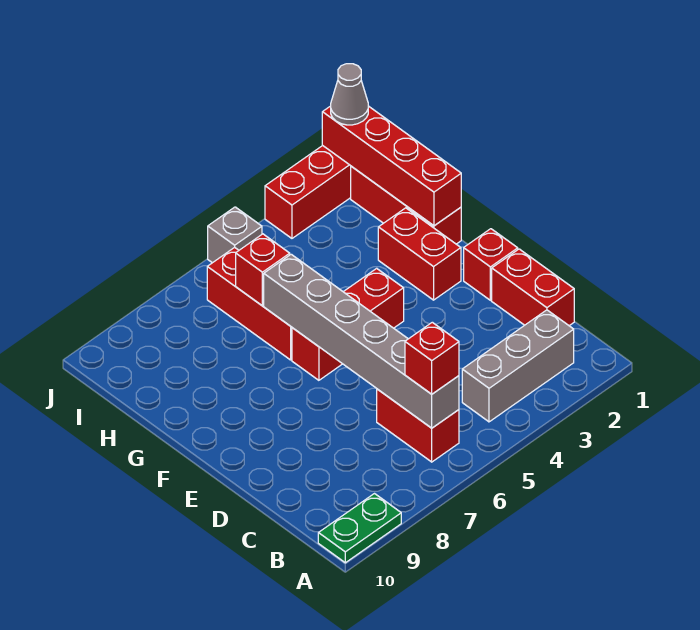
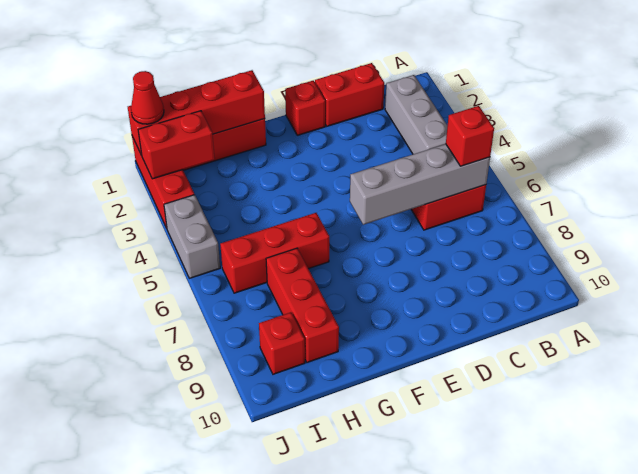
green plate A9:A10 level 1 -> none
grey brick B6:G6 level 2 -> grey brick B6:E6 level 2
red brick F2:G2 level 1 -> red brick I2:J2 level 2
red brick F4:F6 level 1 -> red brick H7:H9 level 1
red brick H6 level 2 -> red brick I9 level 1
grey cone J1 level 3 -> red cone J1 level 3
grey brick J5 level 1 -> grey brick J4:J5 level 1

